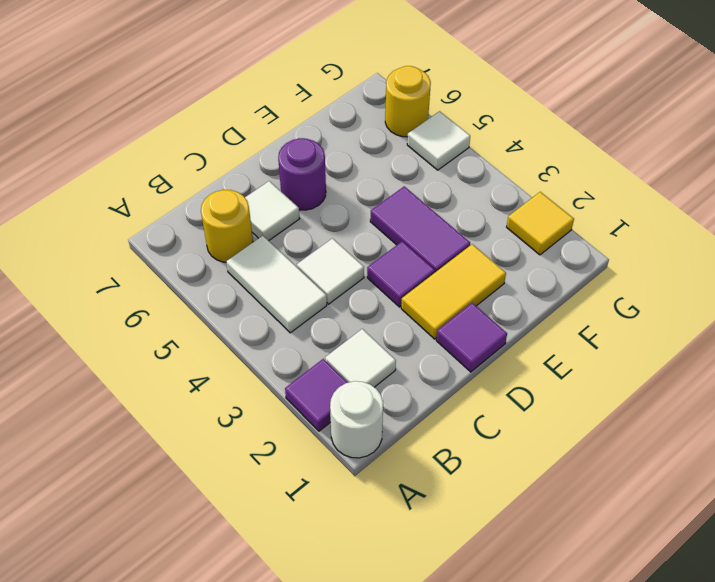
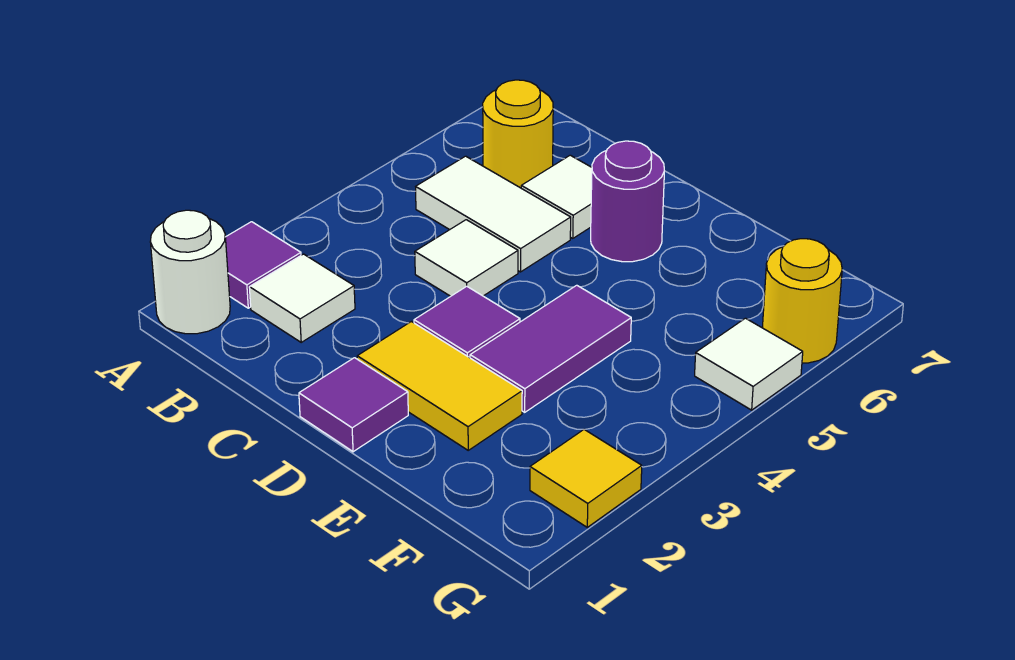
white tile B4:B5 level 1 -> white tile B5:C5 level 1

